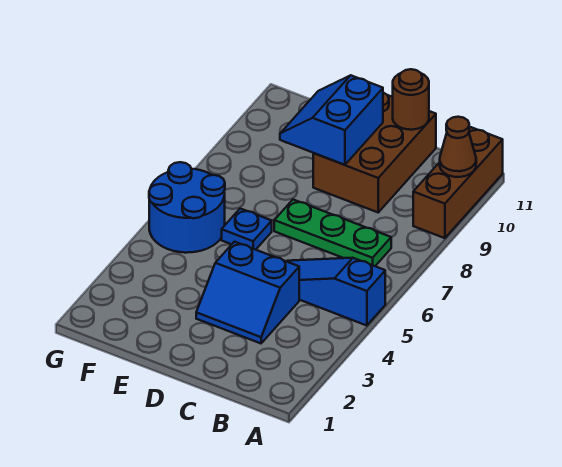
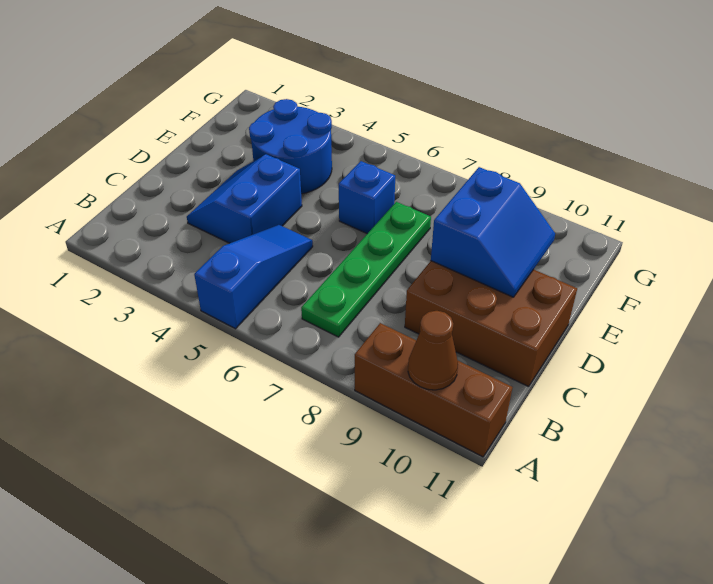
green plate B7:D7 level 1 -> green plate B7:E7 level 1
brown round brick C11 level 2 -> none
blue slope D9:E10 level 2 top D -> blue slope D9:E10 level 2 top 9
blue plate E6 level 1 -> blue brick E6 level 1
blue round brick F5:G6 level 1 -> blue round brick E3:F4 level 1

